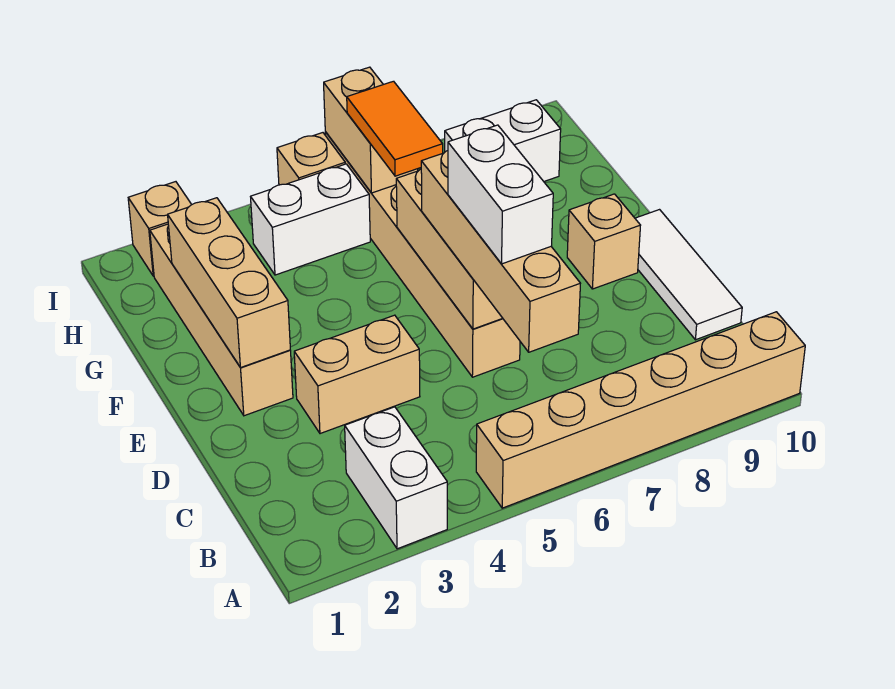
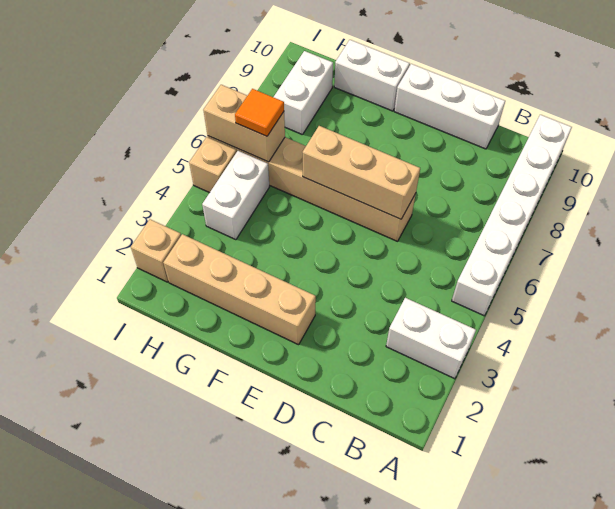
tan brick A5:A10 level 1 -> white brick A5:A10 level 1
tan brick B6:E6 level 3 -> none
white brick C6:D6 level 4 -> white brick F10:G10 level 1
white tile C10:E10 level 1 -> white brick C10:E10 level 1
tan brick D3:D4 level 1 -> none
tan brick E2:G2 level 2 -> none
tan brick E9 level 1 -> none
orange tile G6:H6 level 3 -> orange tile H6 level 3

